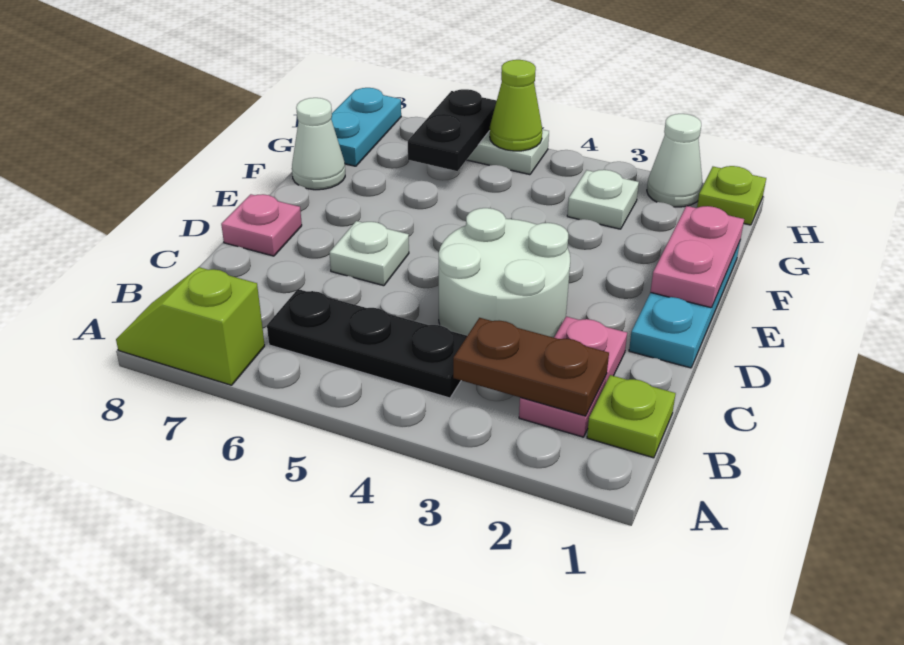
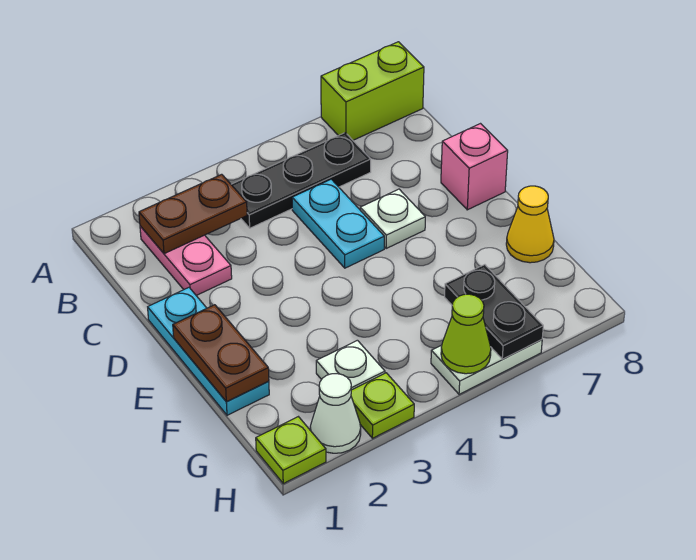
lime slope A7:A8 level 1 top 7 -> lime brick A7:A8 level 1
lime plate B1 level 1 -> lime plate H3 level 1
white round brick C3:D4 level 1 -> none
pink plate D8 level 1 -> pink brick D8 level 1
pink plate E1:F1 level 2 -> brown plate E1:F1 level 2
white cone F8 level 1 -> yellow cone F8 level 1
cyan plate G8:H8 level 1 -> cyan plate C5:D5 level 1

